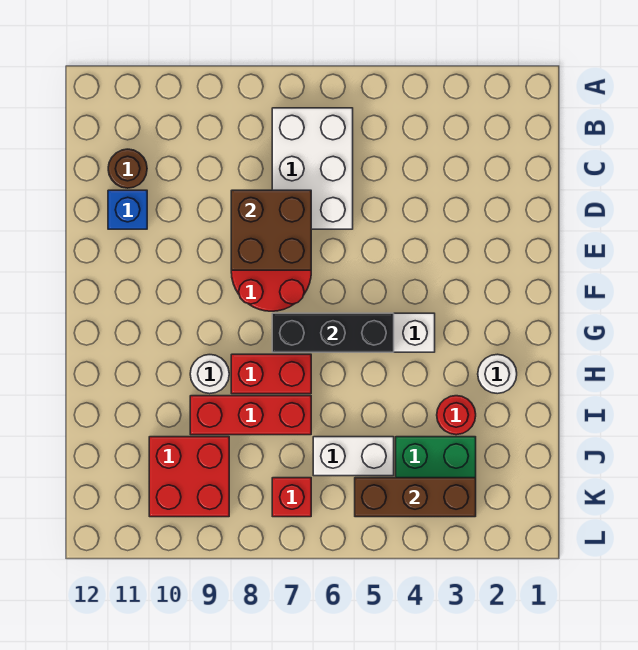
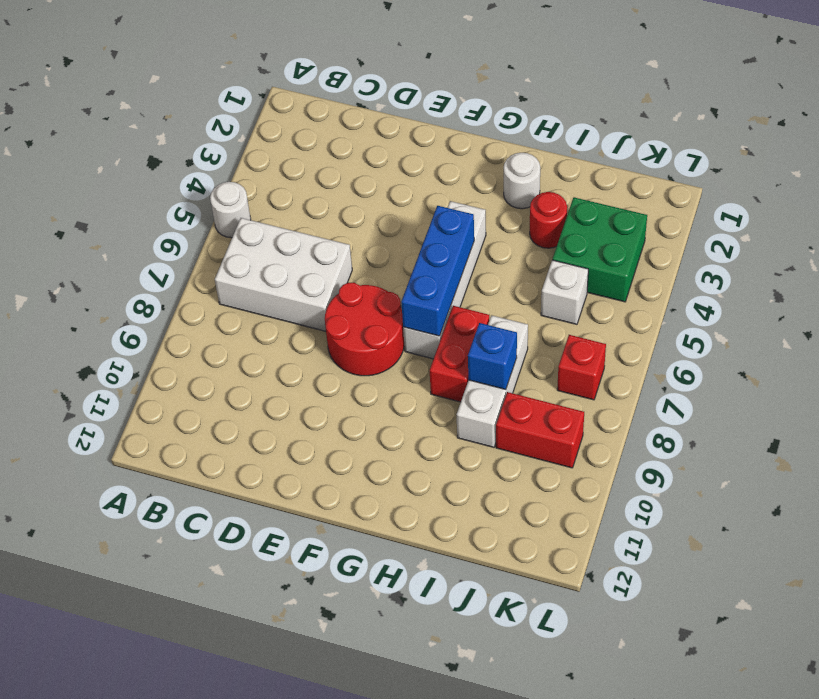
brown round brick C11 level 1 -> none
brown brick D7:E8 level 2 -> none
blue brick D11 level 1 -> blue brick I8 level 2
black brick G5:G7 level 2 -> blue brick G5:G7 level 2
white round brick H9 level 1 -> white round brick A5 level 1
red brick I7:I9 level 1 -> white brick I7:I9 level 1
white brick J5:J6 level 1 -> white brick J5 level 1
red brick J9:K10 level 1 -> red brick J9:K9 level 1
brown brick K3:K5 level 2 -> none

